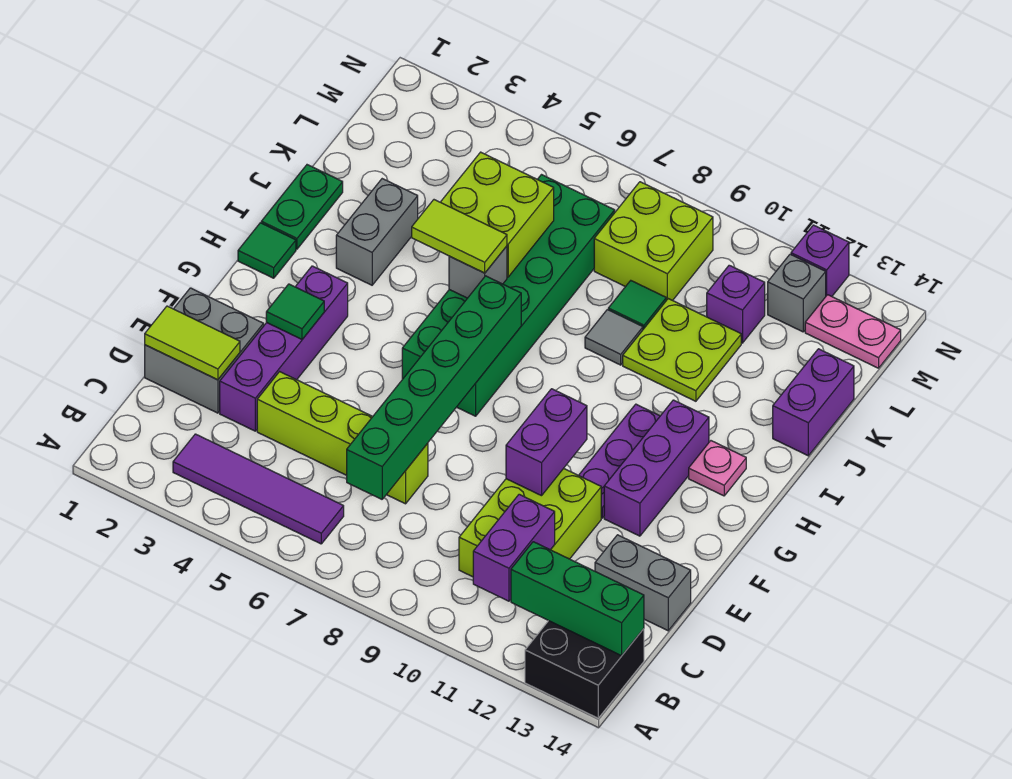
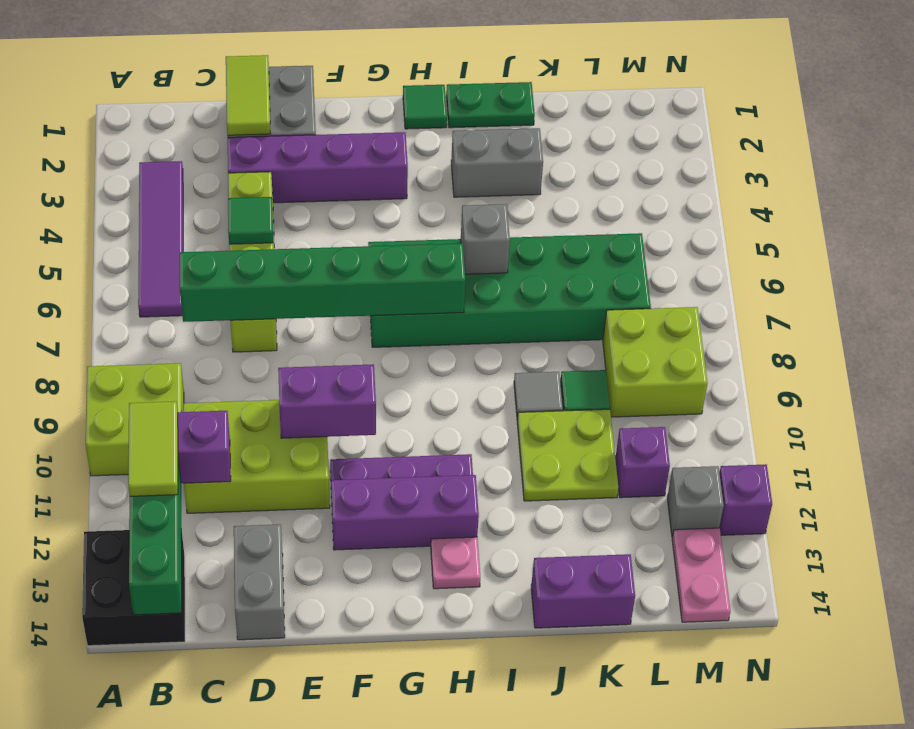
green tile F3 level 2 -> green tile D5 level 2
lime tile I5:I6 level 3 -> lime tile B11:B12 level 3
lime brick J5:K6 level 2 -> lime brick A9:B10 level 1

